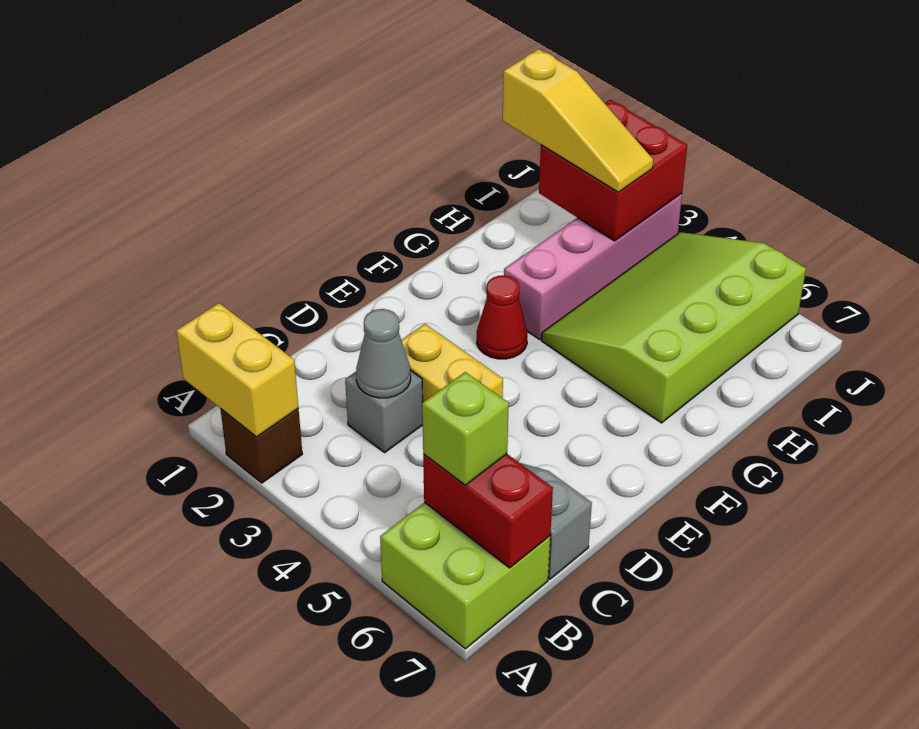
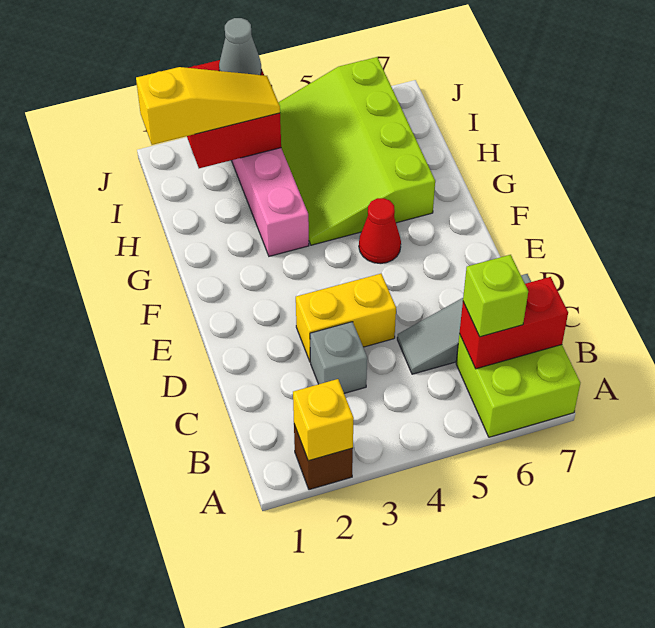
yellow brick A1:A2 level 2 -> yellow brick A2 level 2
grey cone C3 level 2 -> grey cone J3 level 3
red cone F3 level 1 -> red cone F5 level 1

